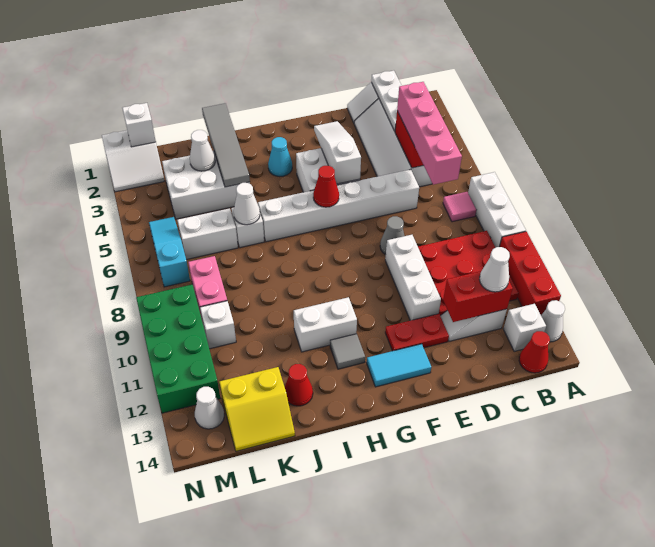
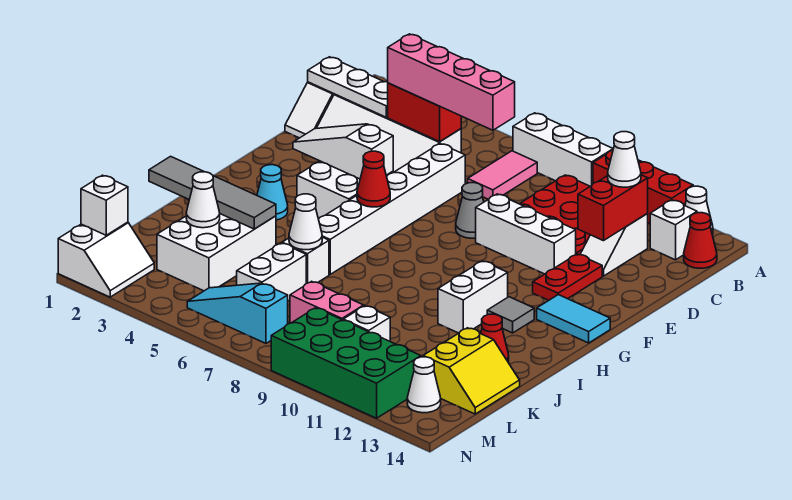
pink tile B7 level 1 -> pink tile B7:C7 level 1
cyan tile F13:G13 level 1 -> cyan tile G13:G14 level 1

